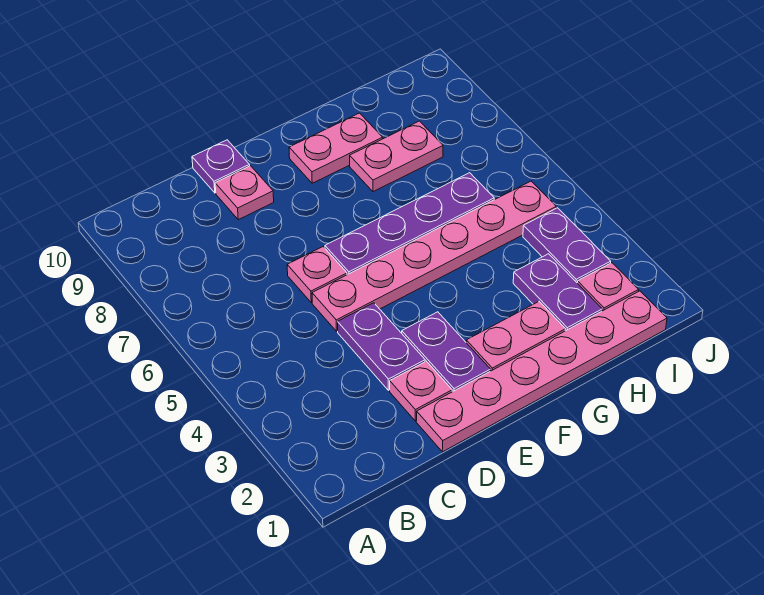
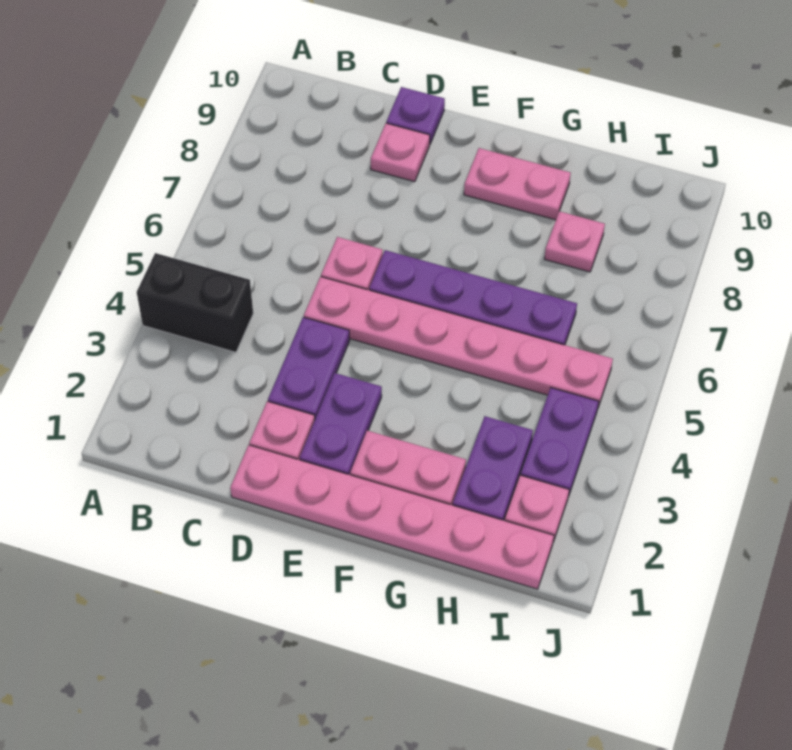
none -> black brick A4:B4 level 1
pink plate G8:H8 level 1 -> pink plate H8 level 1

